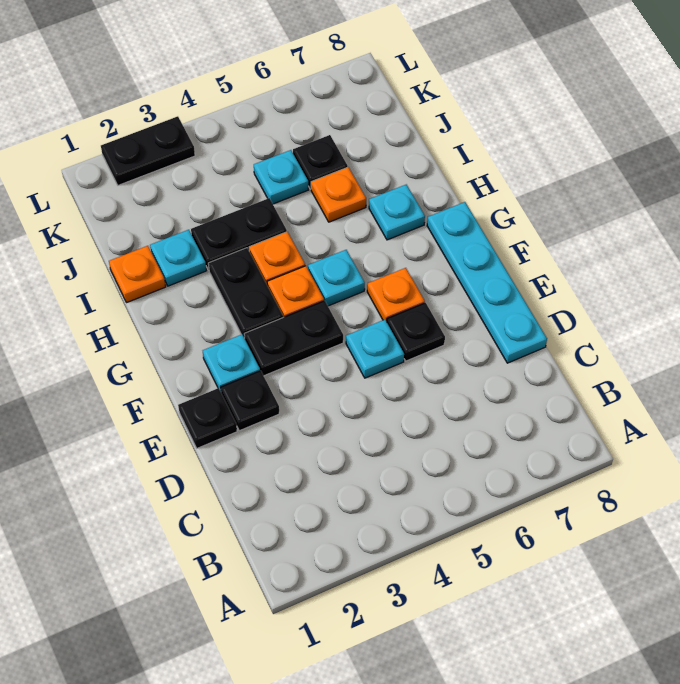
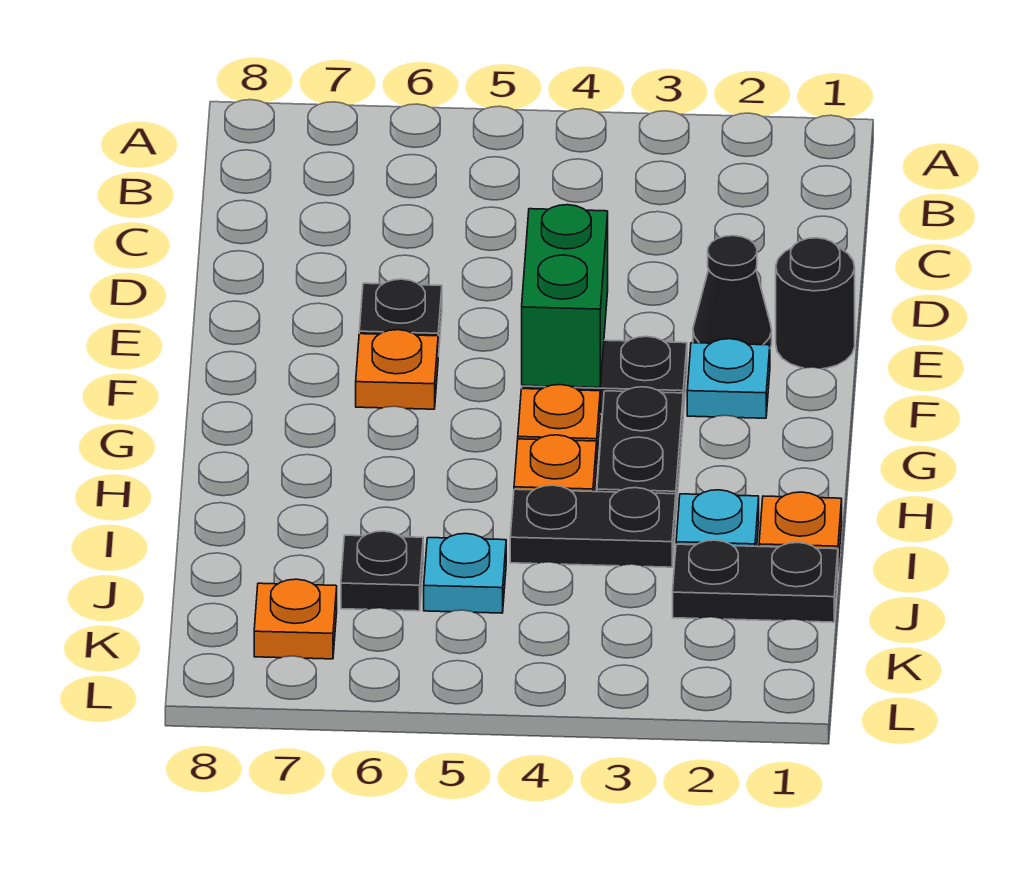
cyan plate D8:G8 level 1 -> none
black plate E1 level 1 -> black round brick E1 level 1
black plate E2 level 1 -> black cone E2 level 1
none -> green brick E4:F4 level 2
cyan plate E5 level 1 -> none
cyan plate G5 level 1 -> none
cyan plate H7 level 1 -> none
orange plate I6 level 1 -> orange plate K7 level 1
black plate L2:L3 level 1 -> black plate J1:J2 level 1

